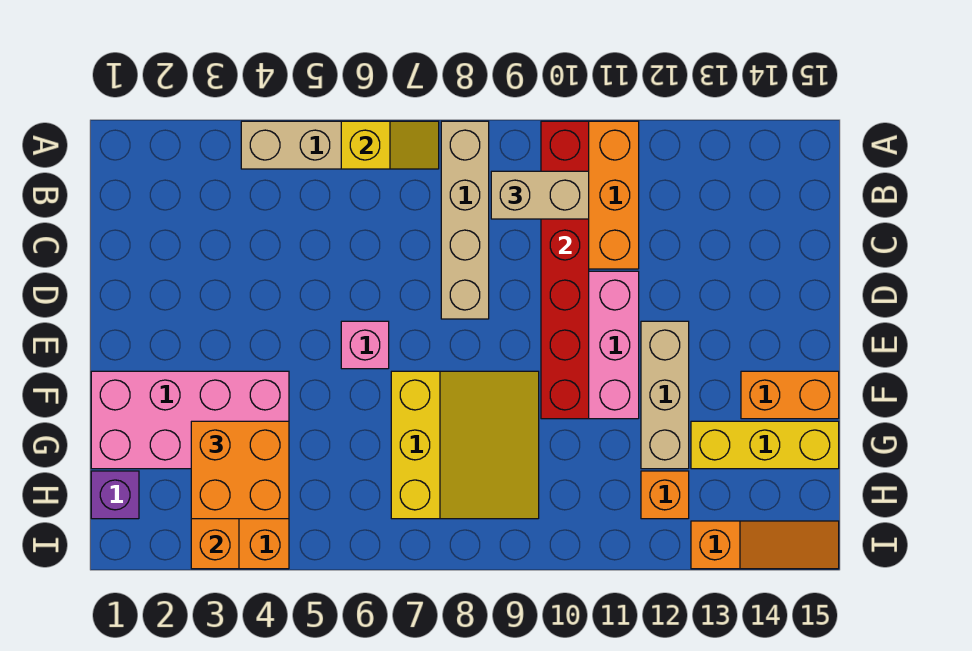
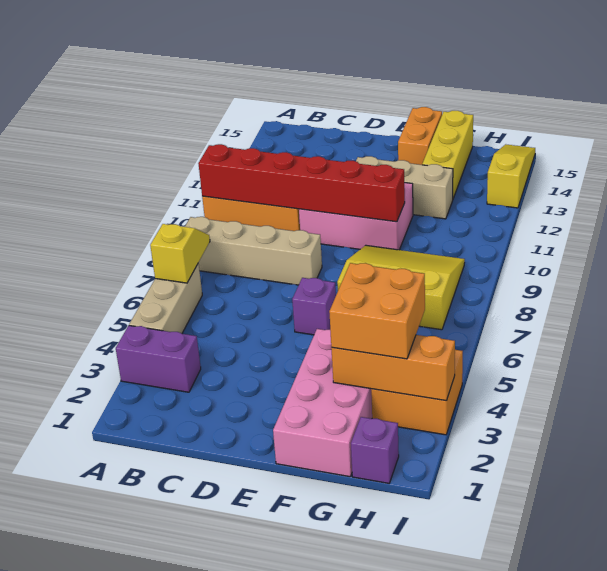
none -> purple brick A3:B3 level 1
tan brick B9:B10 level 3 -> none
pink brick E6 level 1 -> purple brick E6 level 1
orange brick H12 level 1 -> none
orange slope I13:I15 level 1 top 13 -> yellow slope I13:I15 level 1 top 13

